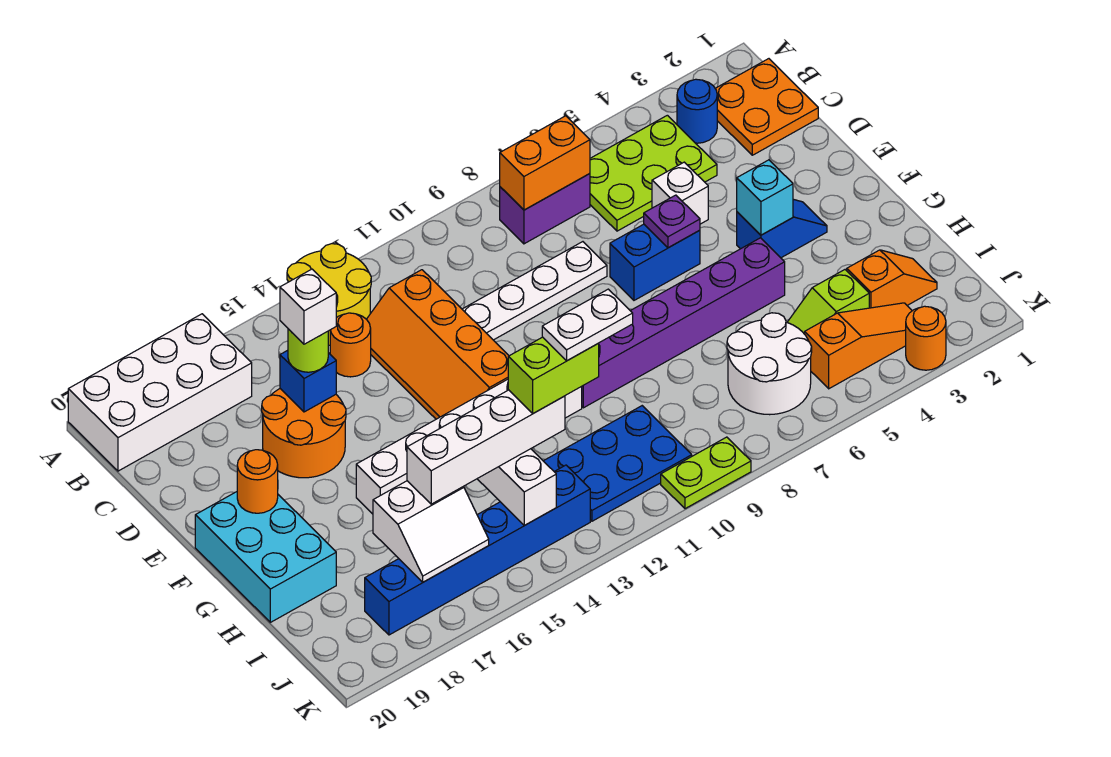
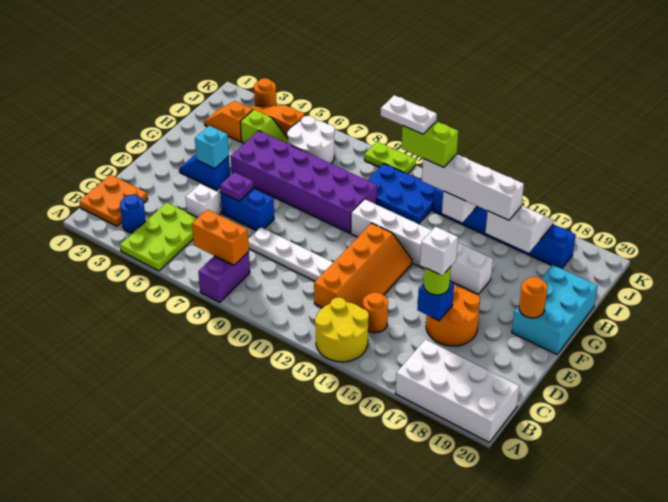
lime plate B4:C6 level 1 -> lime plate A4:C5 level 1
purple brick B7:B8 level 1 -> purple brick A8:B8 level 1
purple brick G5:G10 level 1 -> purple brick G5:H10 level 1

